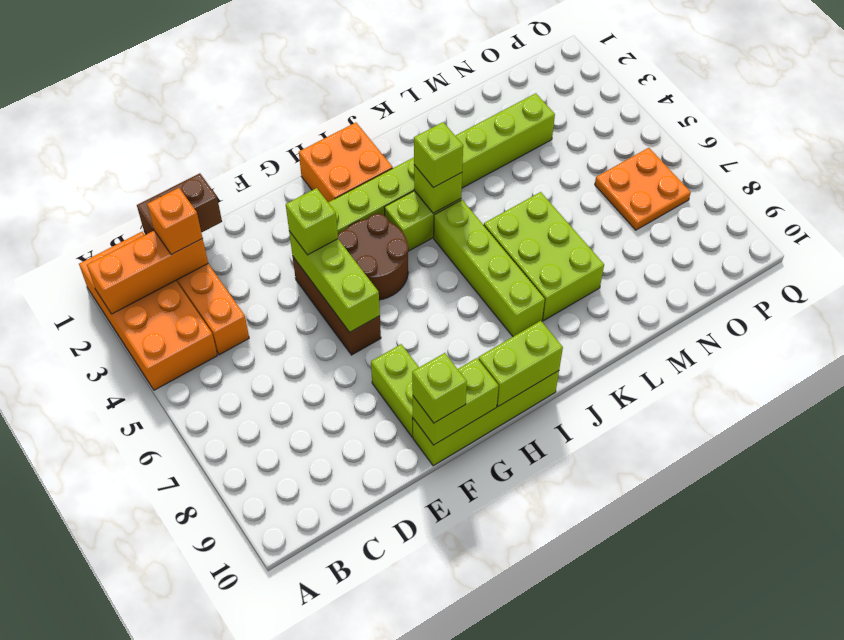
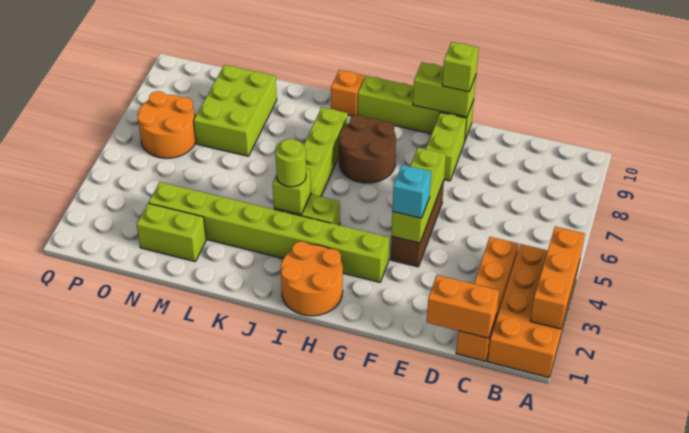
orange brick A2:C2 level 2 -> orange brick A2:A4 level 2
brown brick C1:D1 level 2 -> orange brick C1:D1 level 2
orange brick C2 level 3 -> orange brick J10 level 1
lime brick F4 level 3 -> cyan brick F4 level 3
brown round brick G4:H5 level 1 -> brown round brick H7:I8 level 1
orange brick H1:I2 level 1 -> orange round brick H1:I2 level 1
lime brick H10:I10 level 2 -> lime brick M2:N2 level 1
lime brick J4 level 3 -> lime round brick J4 level 3
lime brick K6:L8 level 1 -> lime brick M7:N9 level 1
orange plate O6:P7 level 1 -> orange round brick O6:P7 level 1

